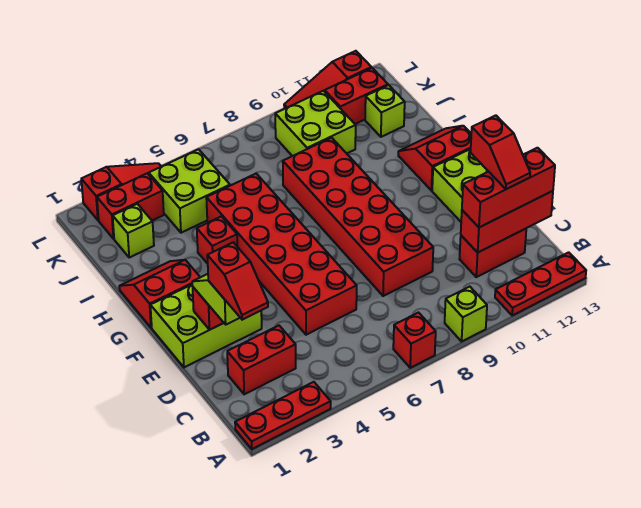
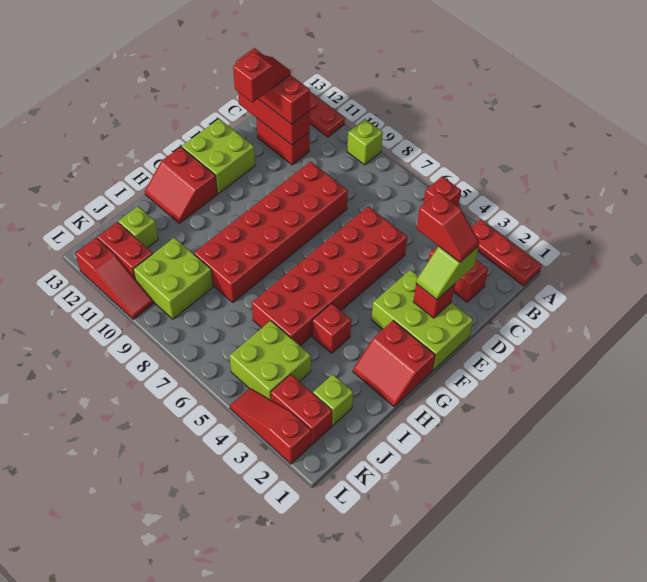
red brick A7 level 1 -> red brick A5 level 1
red slope C2:D2 level 4 top D -> red slope D2:D3 level 4 top 3

